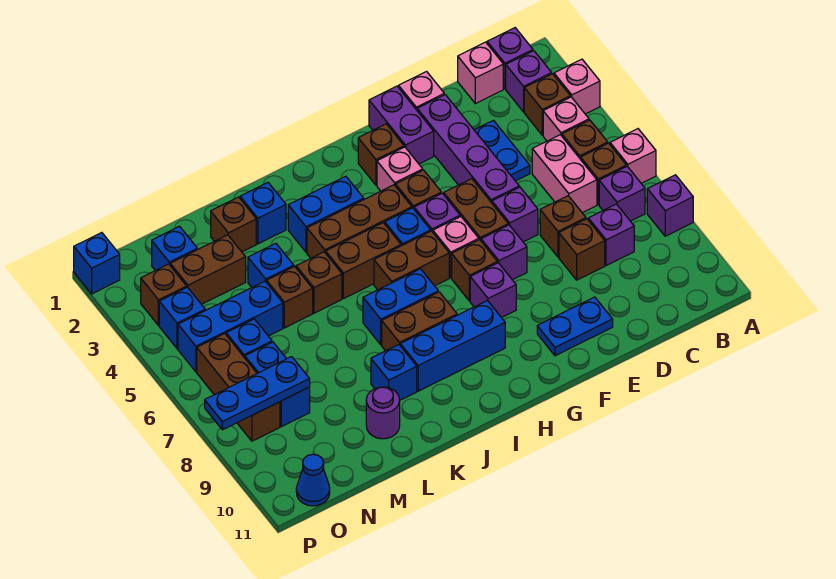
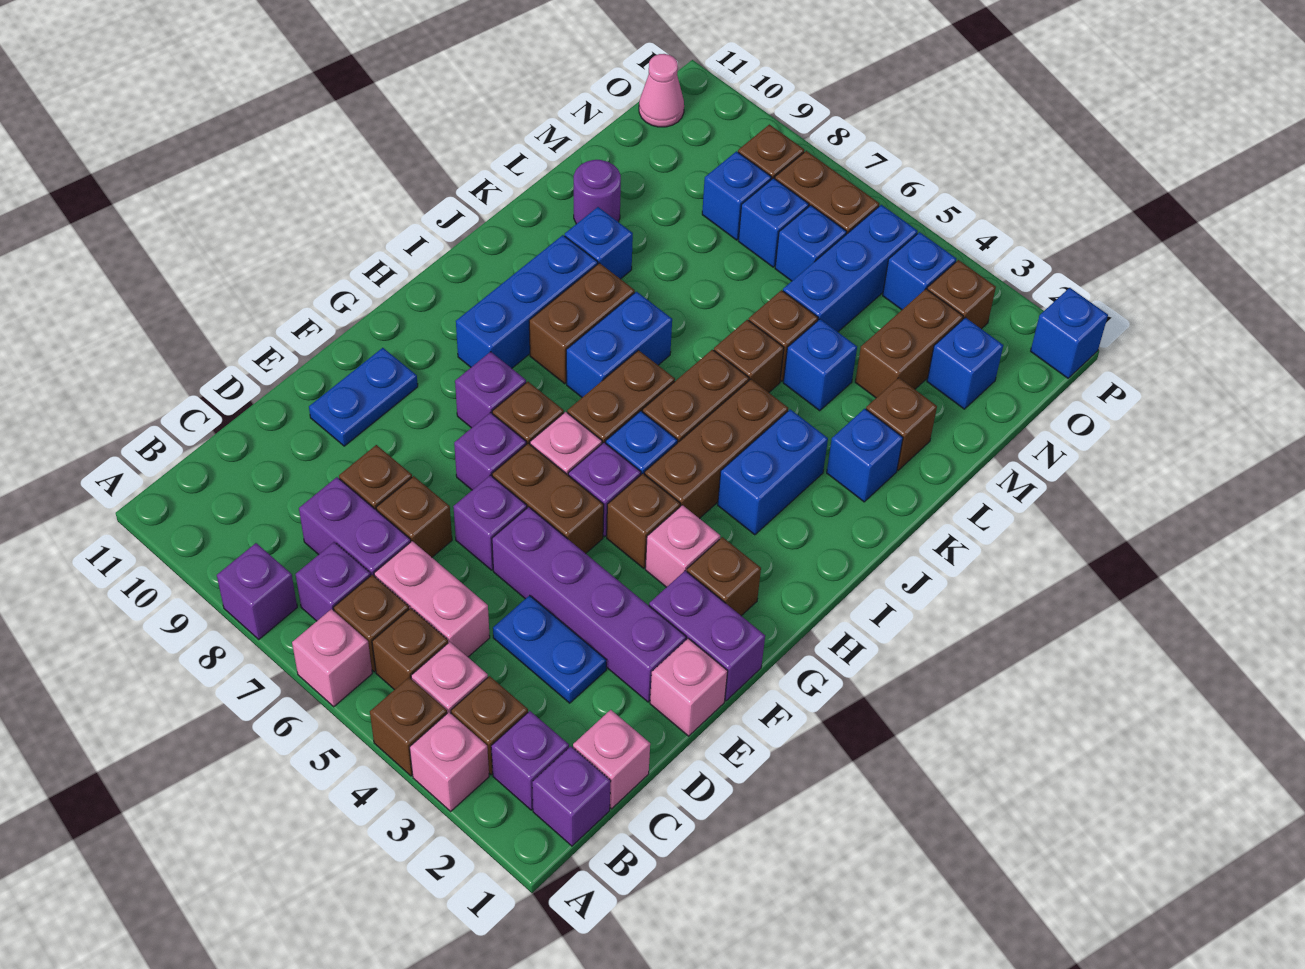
none -> brown brick A4 level 1
purple brick C8 level 1 -> purple brick C7:C8 level 1
blue plate N8:P8 level 2 -> none
blue cone O11 level 1 -> pink cone O11 level 1

